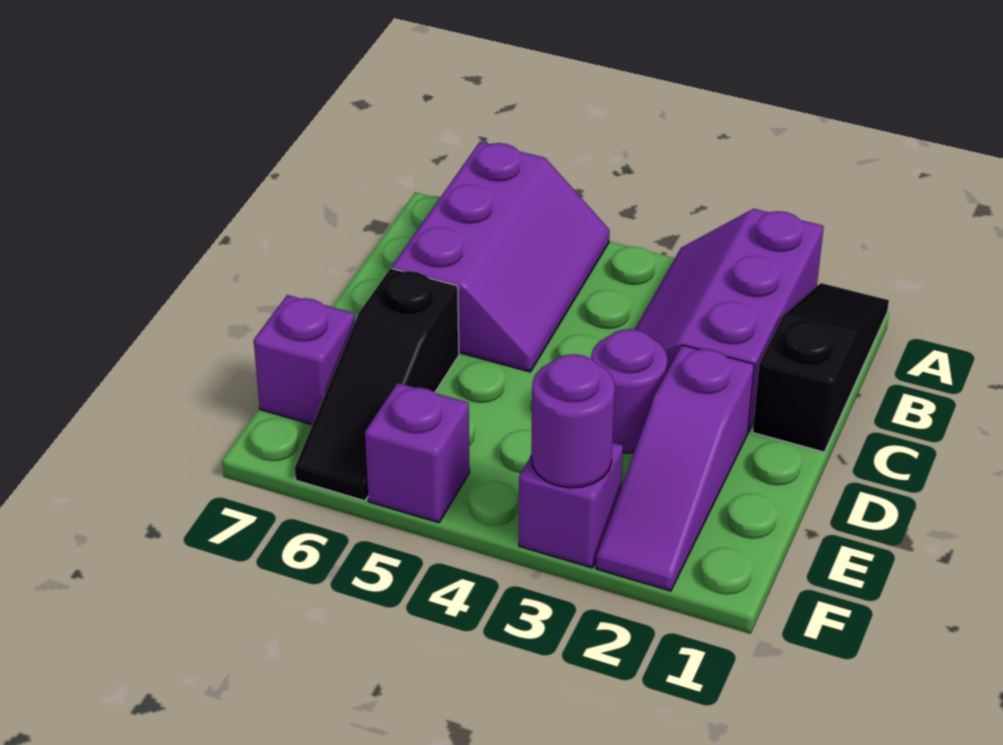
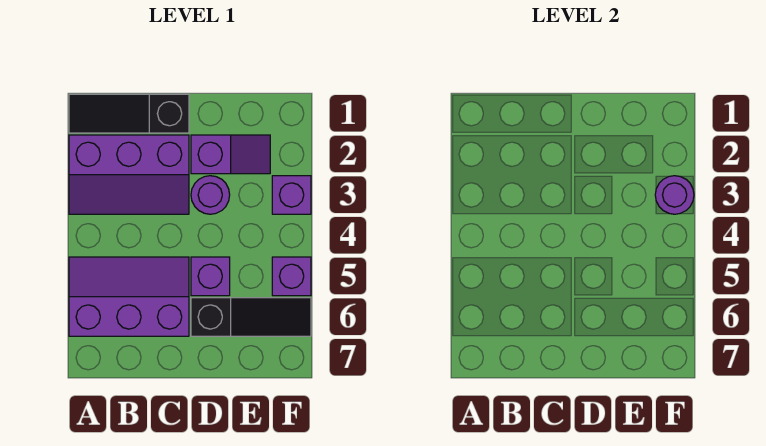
purple slope D2:F2 level 1 top D -> purple slope D2:E2 level 1 top D
purple brick E7 level 1 -> purple brick D5 level 1

